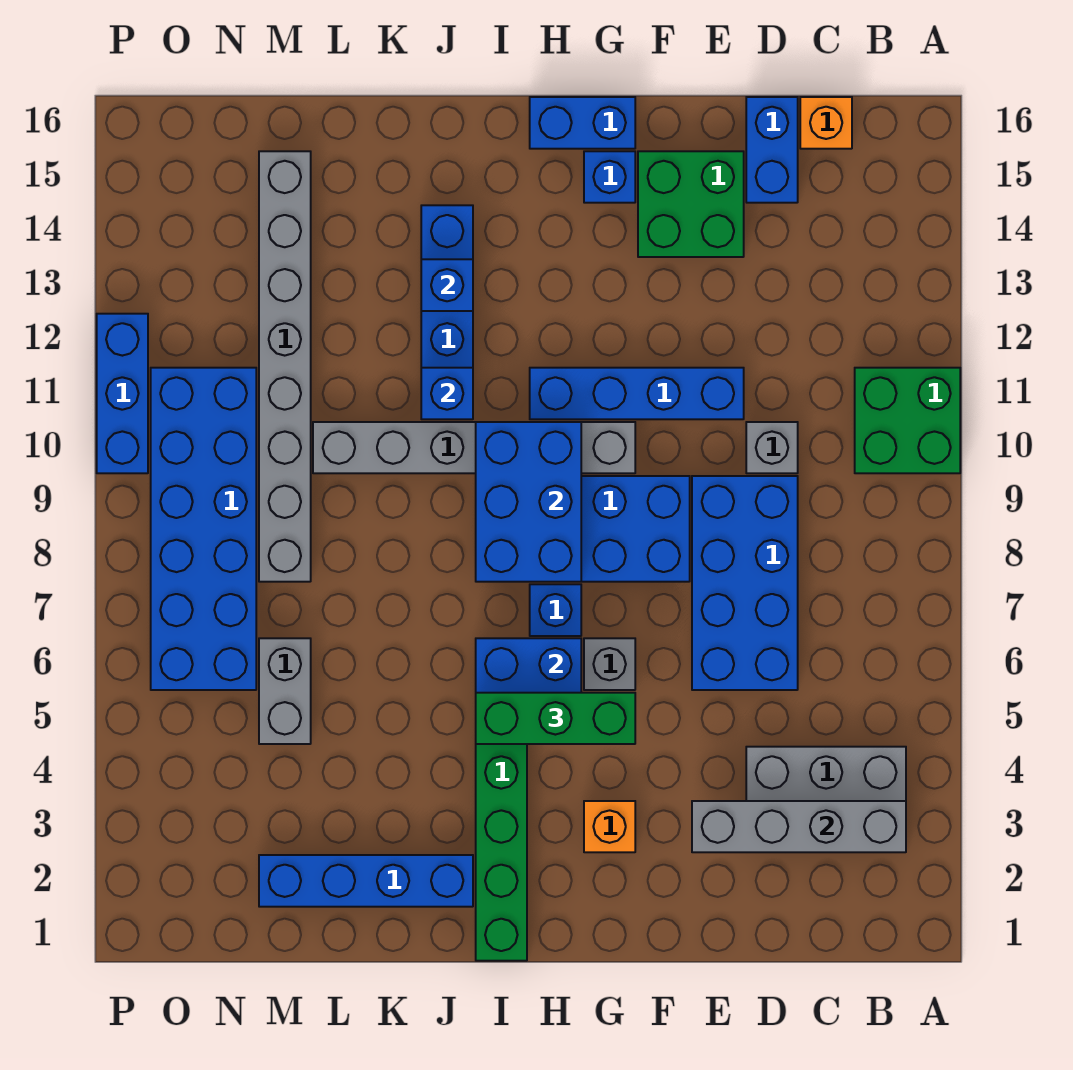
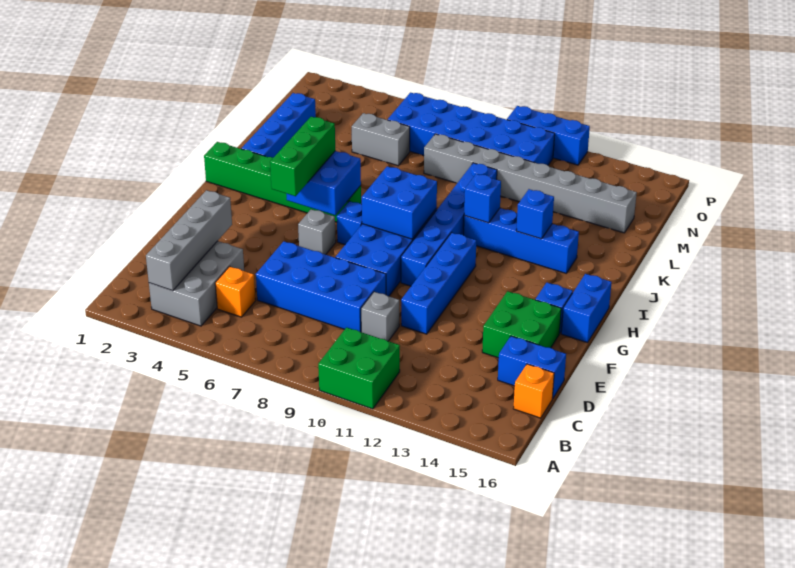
orange brick G3 level 1 -> orange brick C5 level 1
grey brick G10:L10 level 1 -> blue brick G10:L10 level 1
blue brick H8:I10 level 2 -> blue brick H8:I9 level 2

